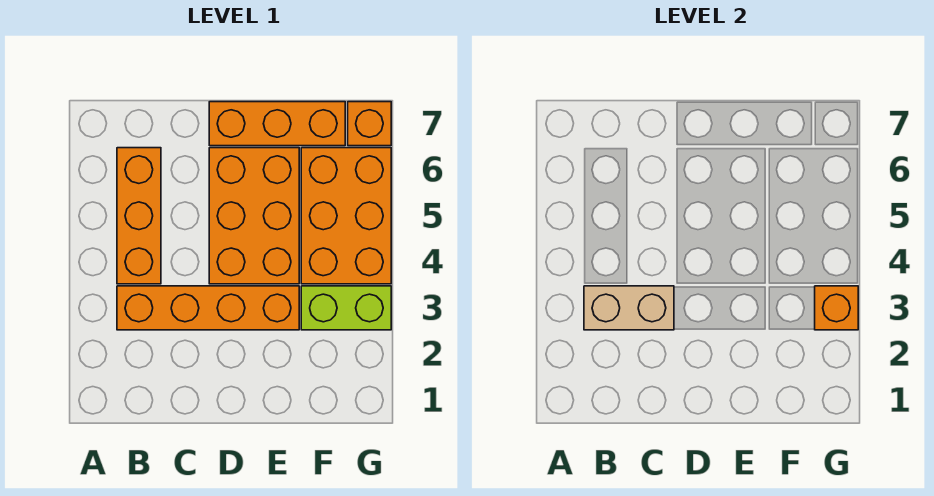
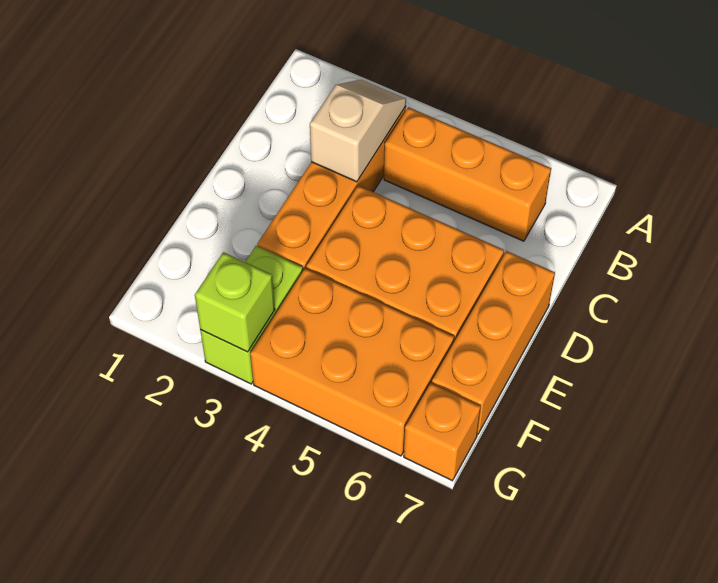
tan brick B3:C3 level 2 -> tan slope B3:C3 level 2 top C
orange brick G3 level 2 -> lime brick G3 level 2

